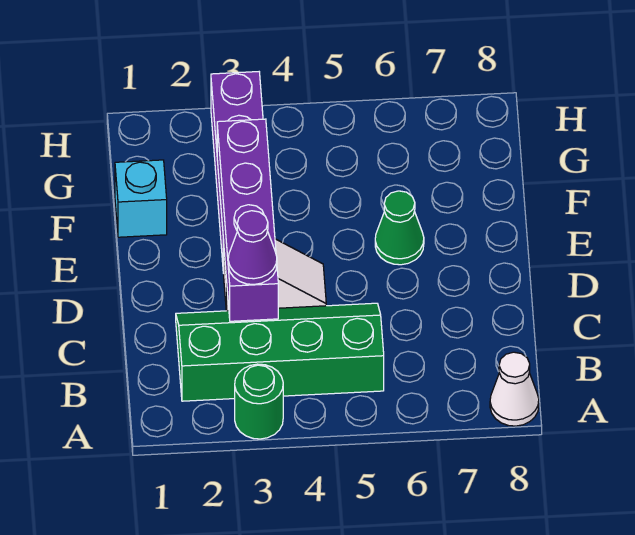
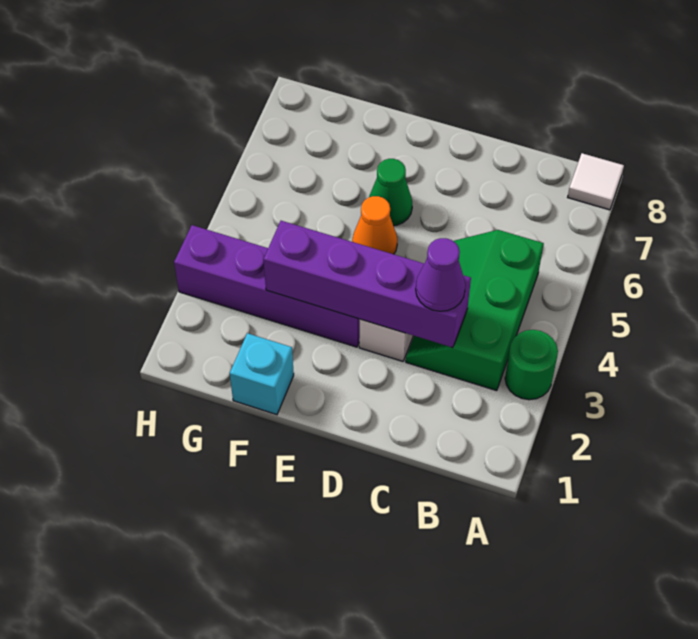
white cone A8 level 1 -> white tile A8 level 1
green slope B2:C5 level 1 top B -> green slope B3:C5 level 1 top B
none -> orange cone E5 level 1

